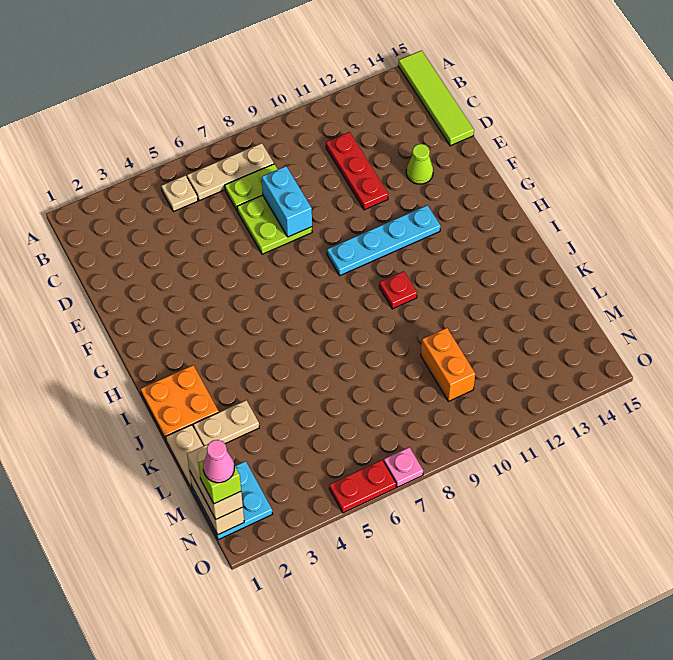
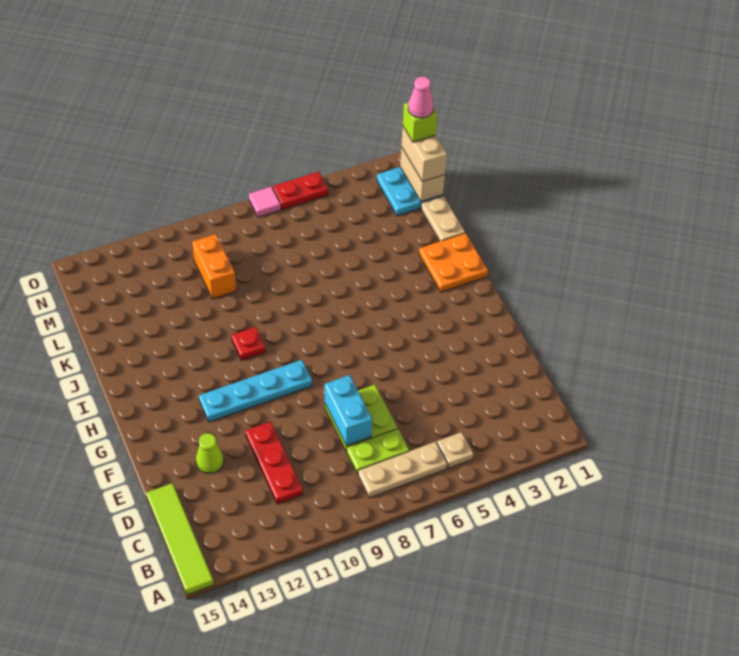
tan plate K2:K3 level 1 -> none
pink plate O7 level 1 -> pink tile O7 level 1

